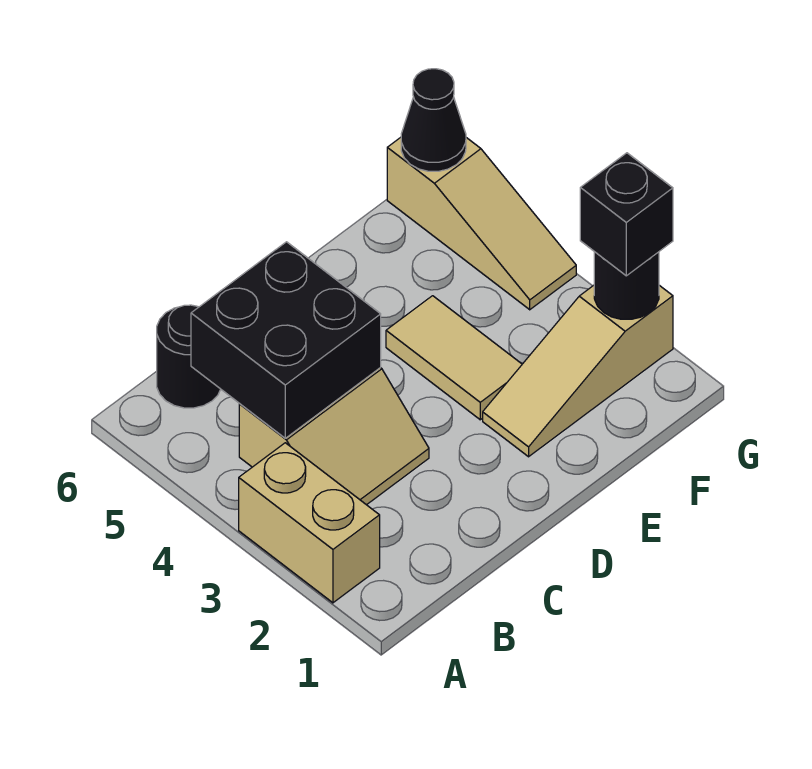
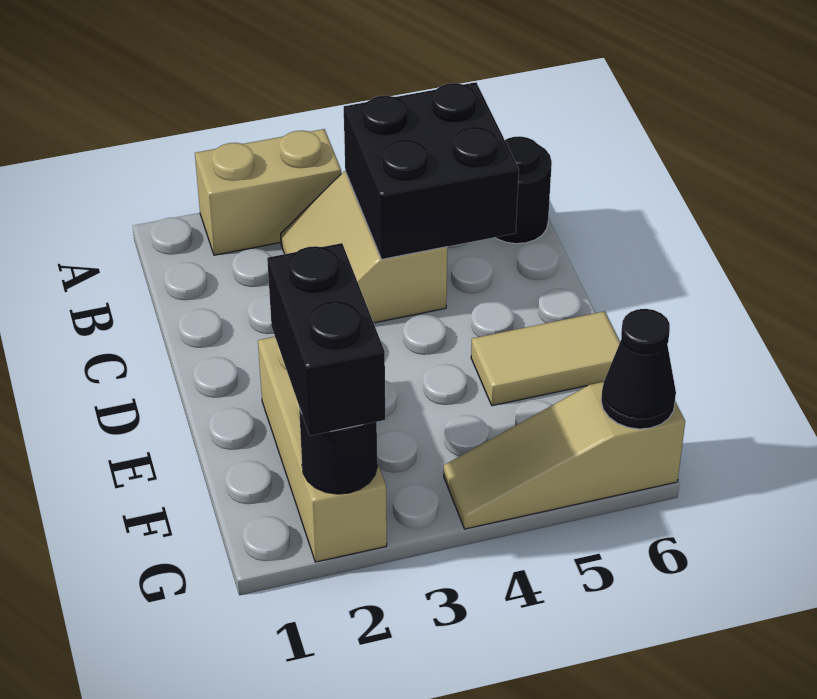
tan slope E2:G2 level 1 top G -> tan brick E2:G2 level 1
tan tile E3:E4 level 1 -> tan tile E5:E6 level 1
black brick G2 level 3 -> black brick F2:G2 level 3

